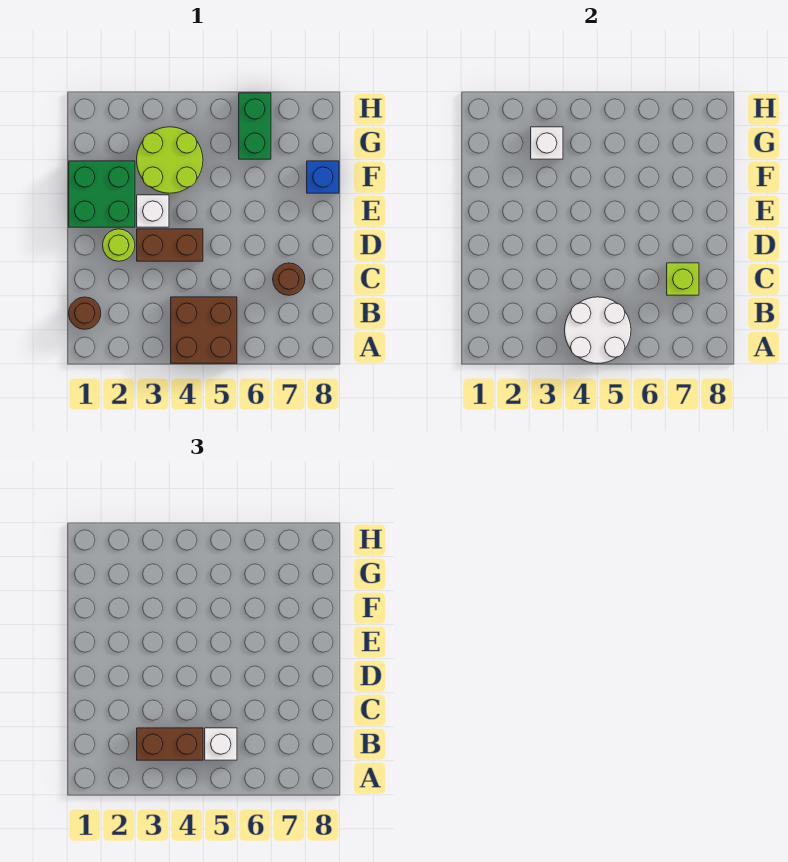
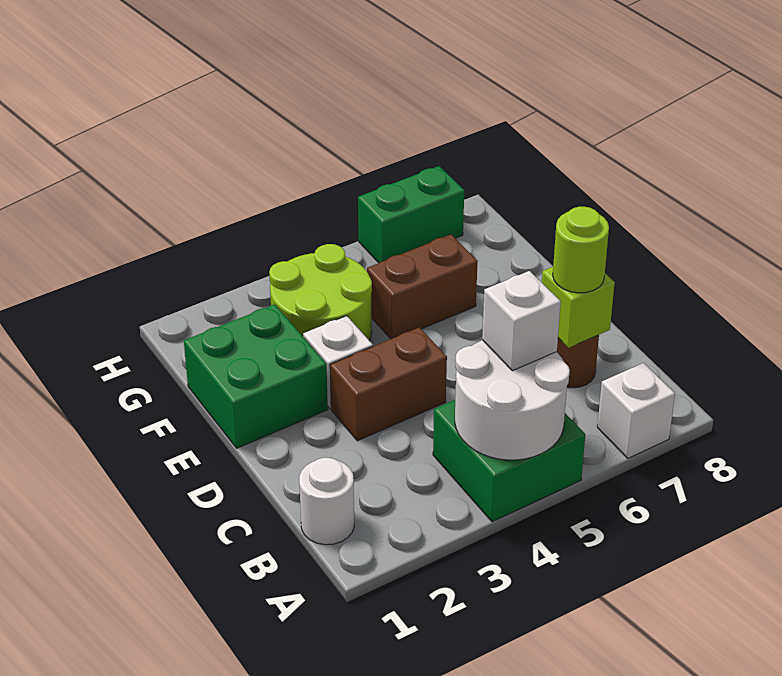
brown brick A4:B5 level 1 -> green brick A4:B5 level 1
brown round brick B1 level 1 -> white round brick B1 level 1
brown brick B3:B4 level 3 -> brown brick F5:F6 level 1
lime round brick D2 level 1 -> lime round brick C7 level 3
blue brick F8 level 1 -> none
white brick G3 level 2 -> white brick A7 level 1
green brick G6:H6 level 1 -> green brick H6:H7 level 1

